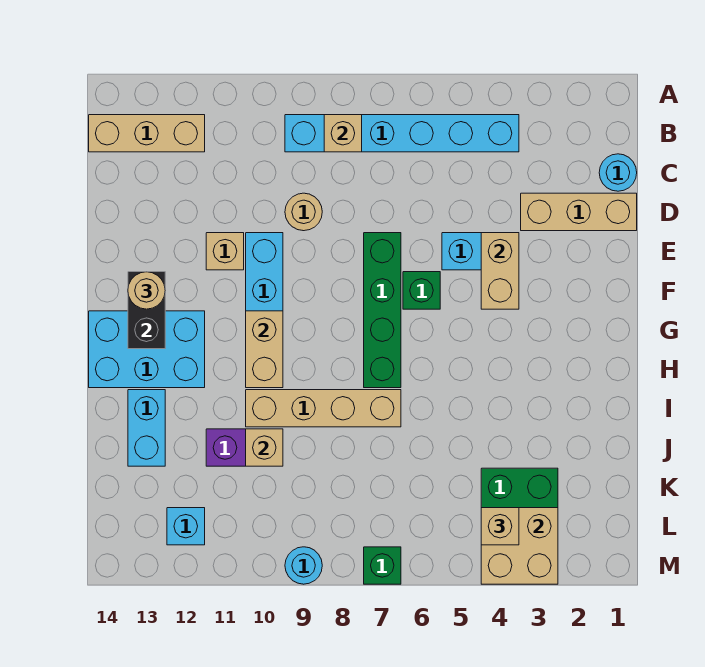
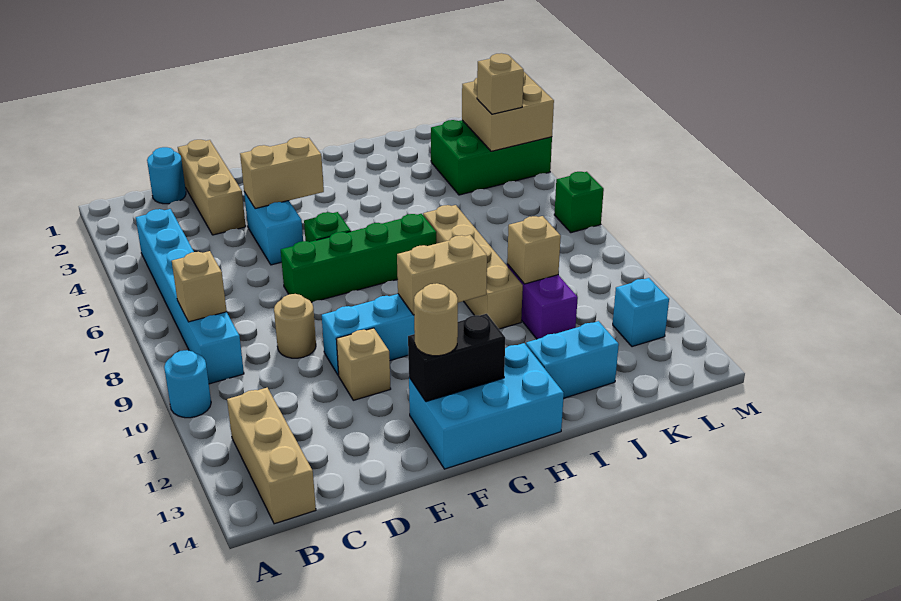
cyan brick G12:H14 level 1 -> cyan brick F13:H14 level 1
cyan round brick M9 level 1 -> cyan round brick A10 level 1

